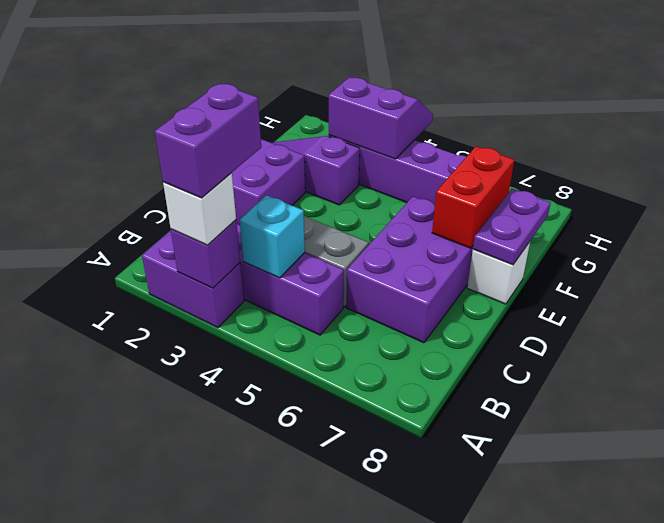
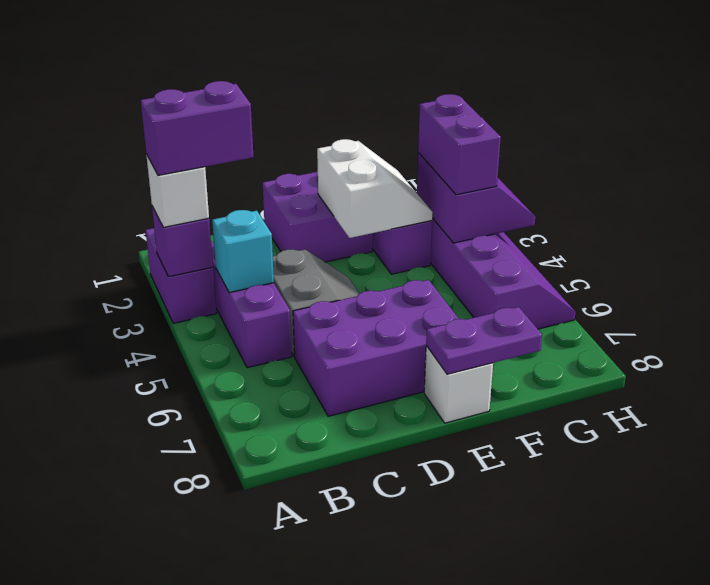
none -> white slope E2:F3 level 2 top E
red brick E7:F7 level 2 -> none
none -> purple brick G3:G4 level 3

